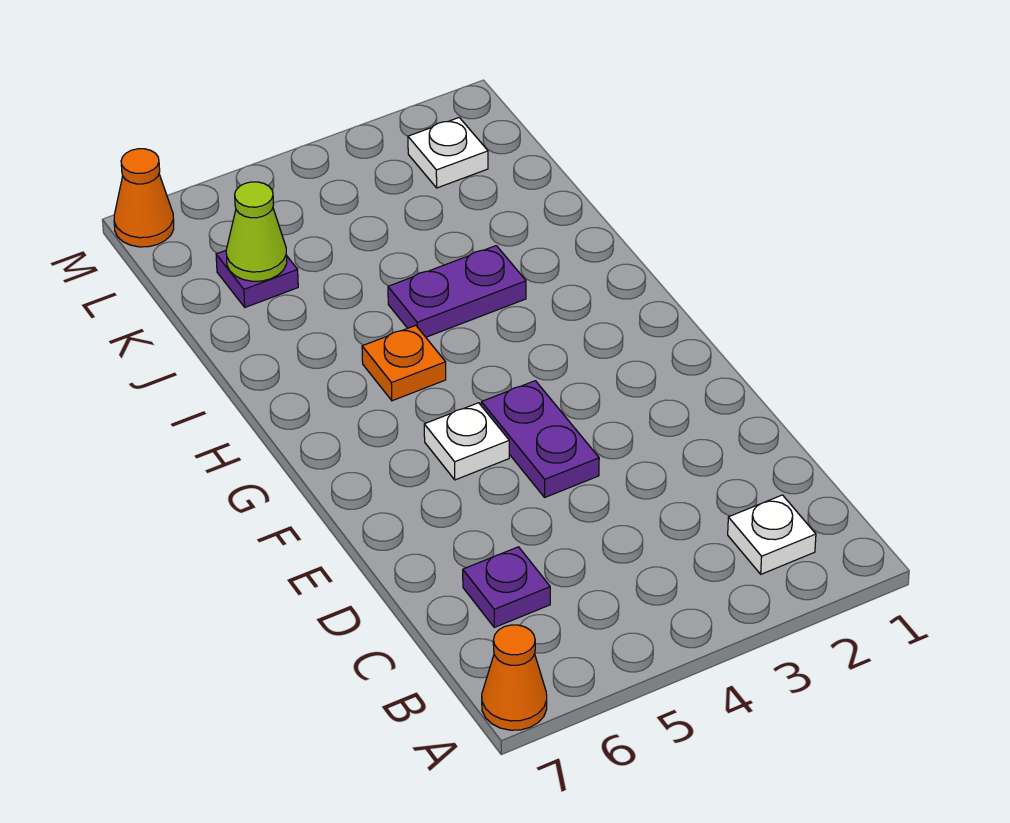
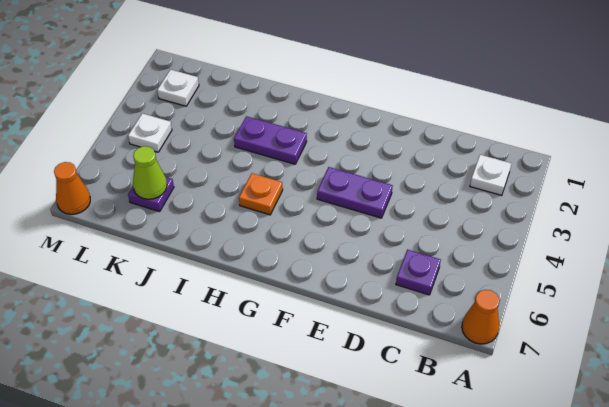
white plate F5 level 1 -> white plate L4 level 1
purple plate I3:I4 level 1 -> purple plate H3:I3 level 1

